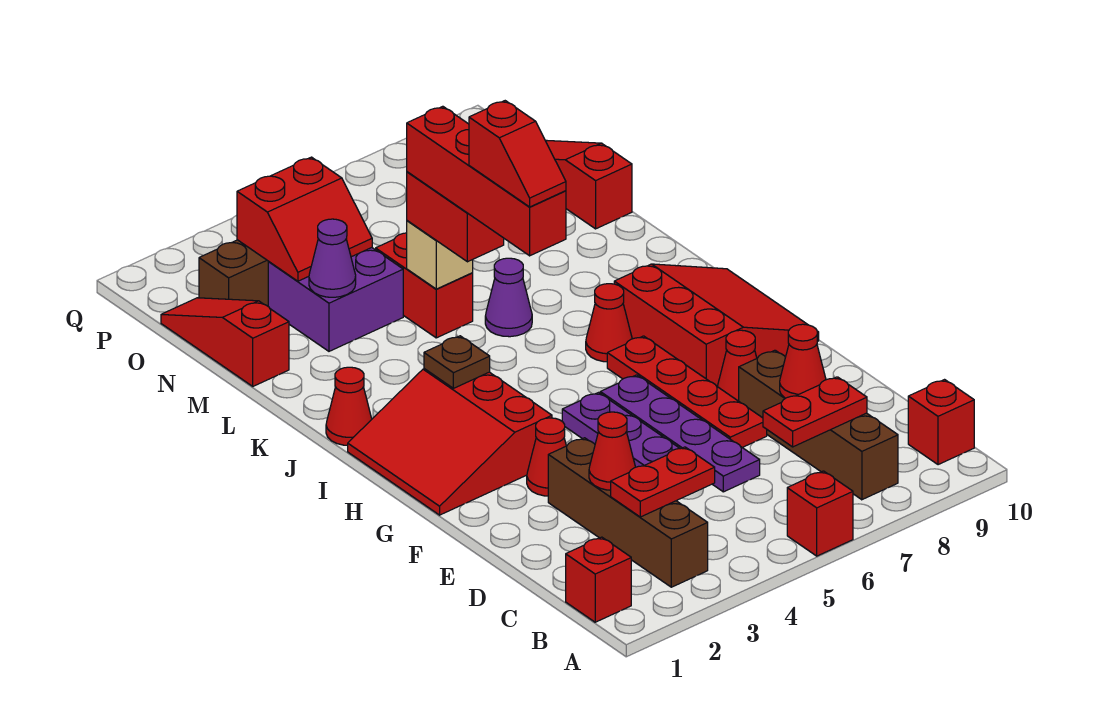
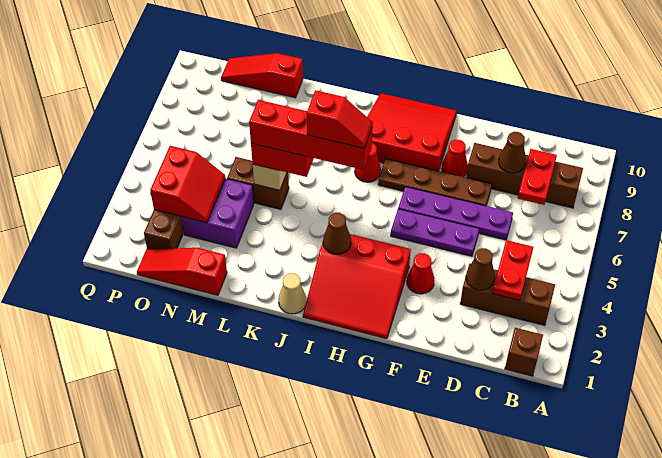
red brick A6 level 1 -> none
red brick B1 level 1 -> brown brick B1 level 1
brown brick B3:E3 level 1 -> brown brick B3:D3 level 1
red brick B10 level 1 -> none
red cone D3 level 2 -> brown cone D3 level 2
red cone D8 level 2 -> brown cone D8 level 2
red plate E7:H7 level 1 -> brown plate E7:H7 level 1
brown plate I3 level 2 -> brown cone I3 level 2
red cone J1 level 1 -> tan cone J1 level 1
purple cone K6 level 1 -> none
red brick L5:M5 level 1 -> brown brick L5:M5 level 1
purple cone M3 level 2 -> none

